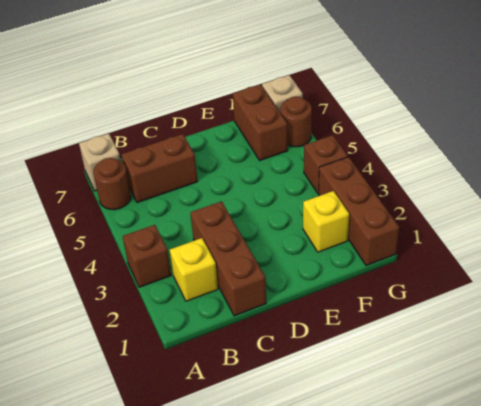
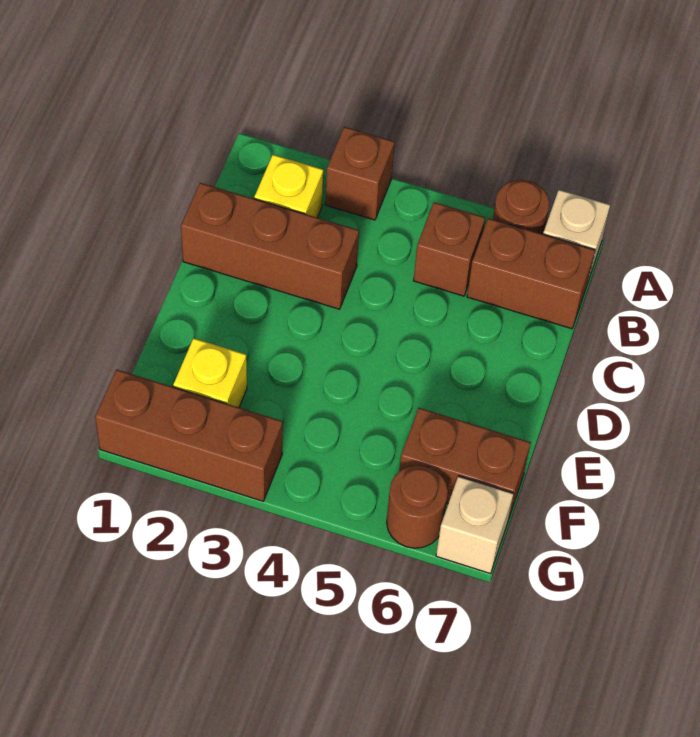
brown brick B6:C6 level 1 -> brown brick B6:B7 level 1
brown brick G4 level 1 -> brown brick B5 level 1

